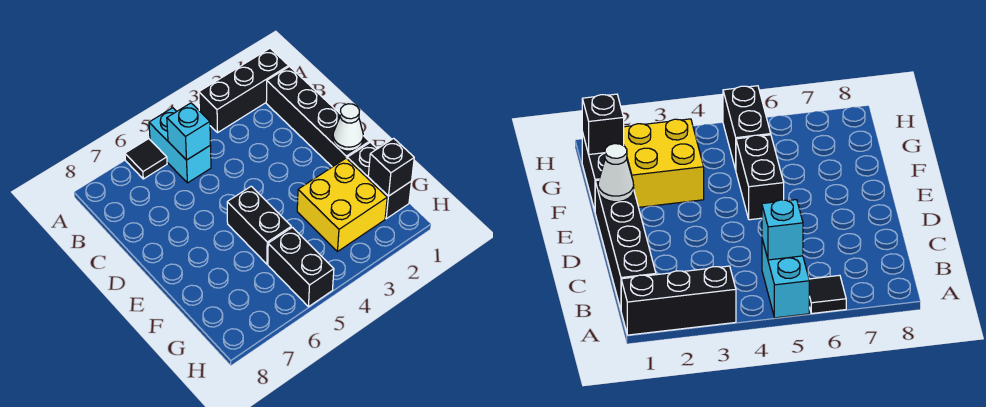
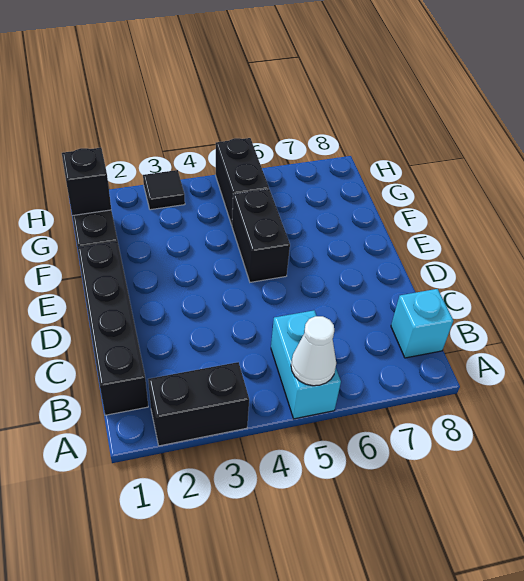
black brick A1:A3 level 1 -> black brick A2:A3 level 1
black tile A6 level 1 -> black tile H3 level 1
cyan brick B5 level 2 -> cyan brick B8 level 1
white cone E1 level 2 -> white cone A5 level 2
yellow brick F2:G3 level 1 -> none

